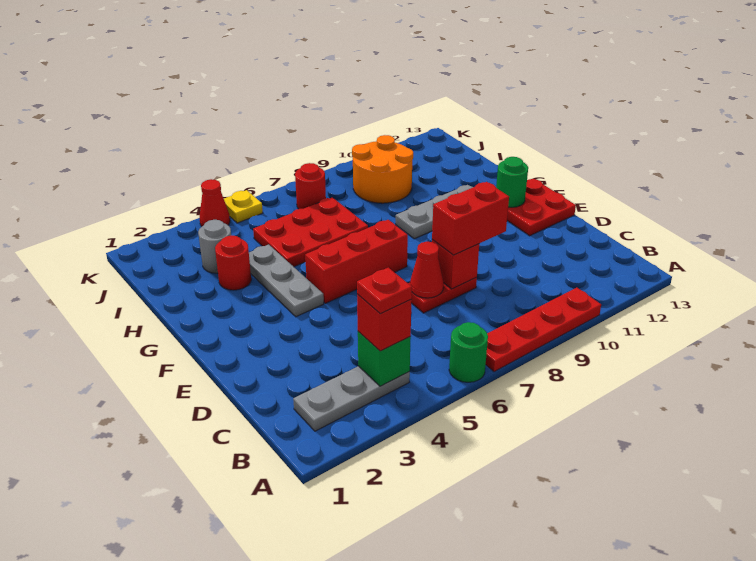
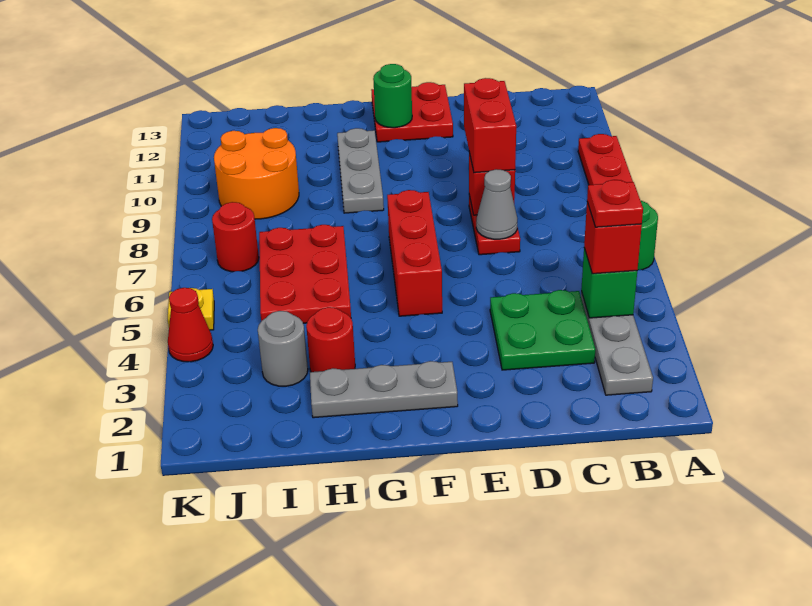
none -> green plate C3:D4 level 1
red cone D7 level 2 -> grey cone D7 level 2
grey plate F4:H4 level 1 -> grey plate F2:H2 level 1

